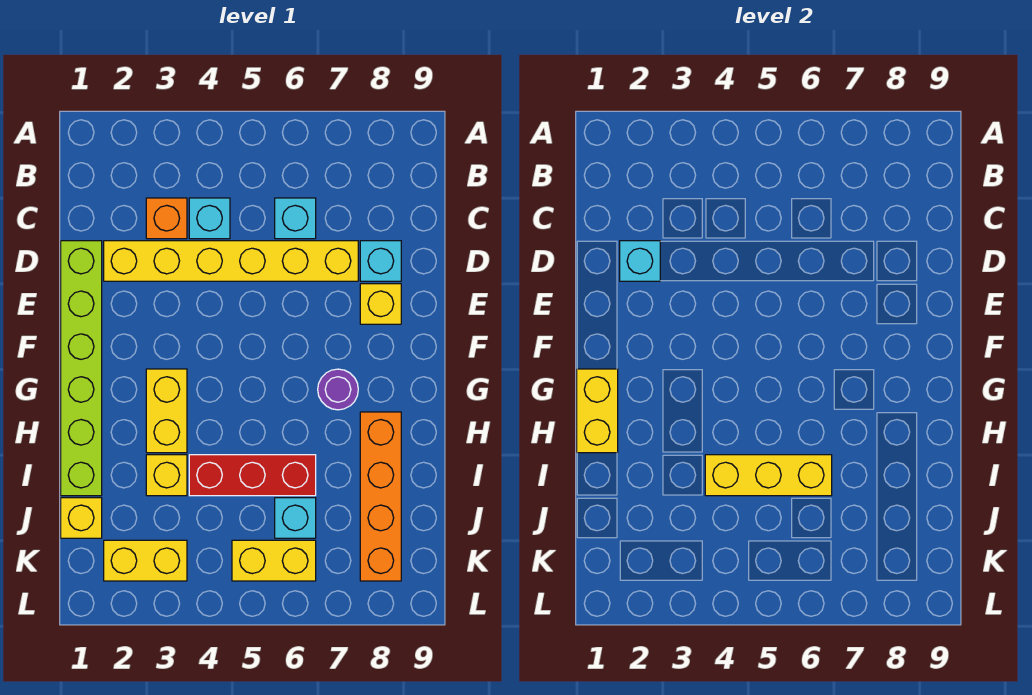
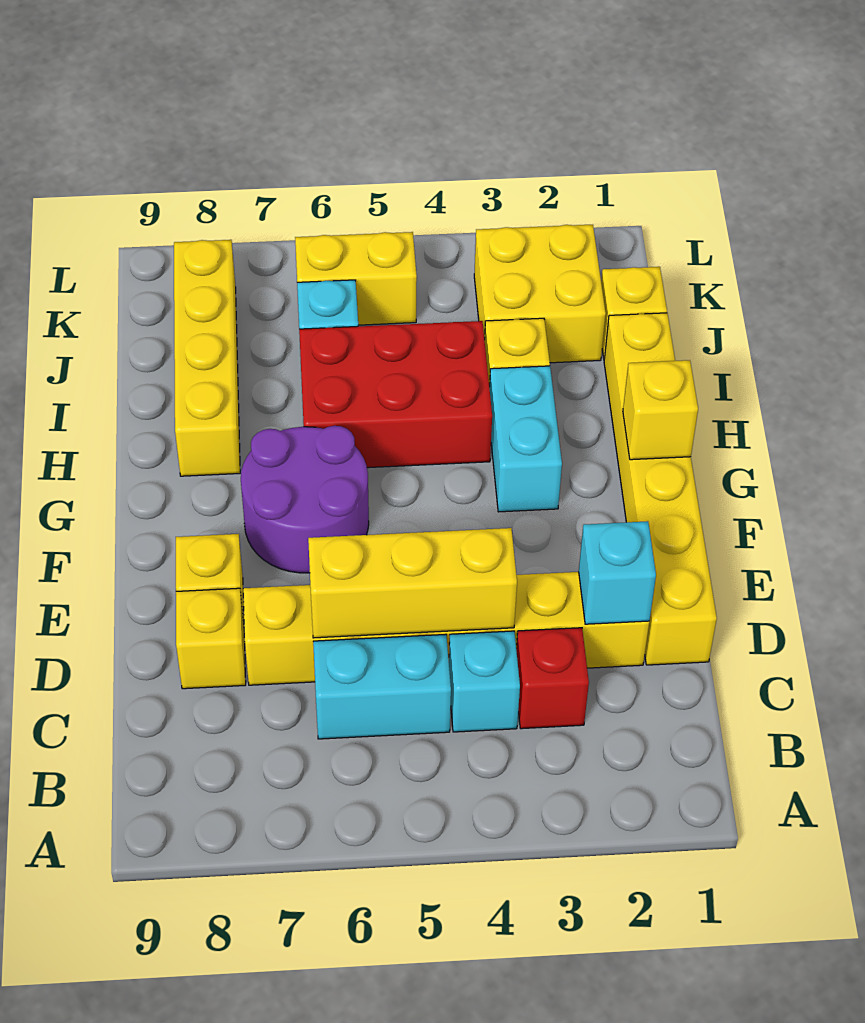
orange brick C3 level 1 -> red brick C3 level 1
cyan brick C6 level 1 -> cyan brick C5:C6 level 1
lime brick D1:I1 level 1 -> yellow brick D1:I1 level 1
cyan brick D8 level 1 -> yellow brick D8 level 1
yellow brick G1:H1 level 2 -> yellow brick G1 level 2
yellow brick G3:H3 level 1 -> cyan brick G3:H3 level 1
purple round brick G7 level 1 -> purple round brick F6:G7 level 1
orange brick H8:K8 level 1 -> yellow brick H8:K8 level 1
red brick I4:I6 level 1 -> red brick H4:I6 level 1
yellow brick I4:I6 level 2 -> yellow brick D4:D6 level 2
yellow brick K2:K3 level 1 -> yellow brick J2:K3 level 1

